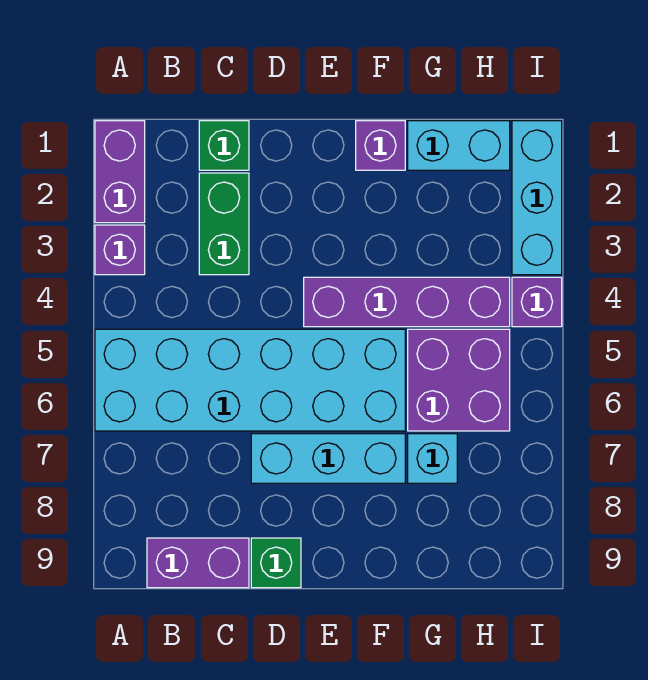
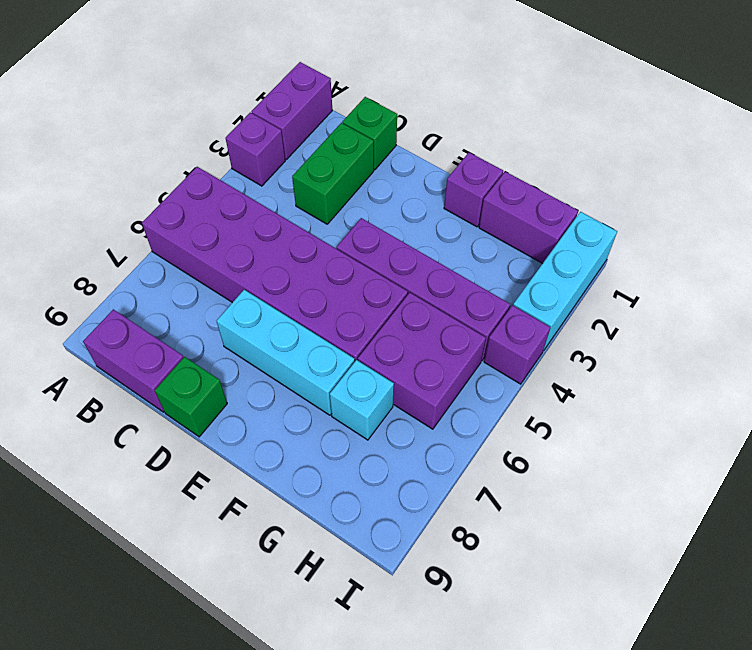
cyan brick A5:F6 level 1 -> purple brick A5:F6 level 1
cyan brick G1:H1 level 1 -> purple brick G1:H1 level 1

